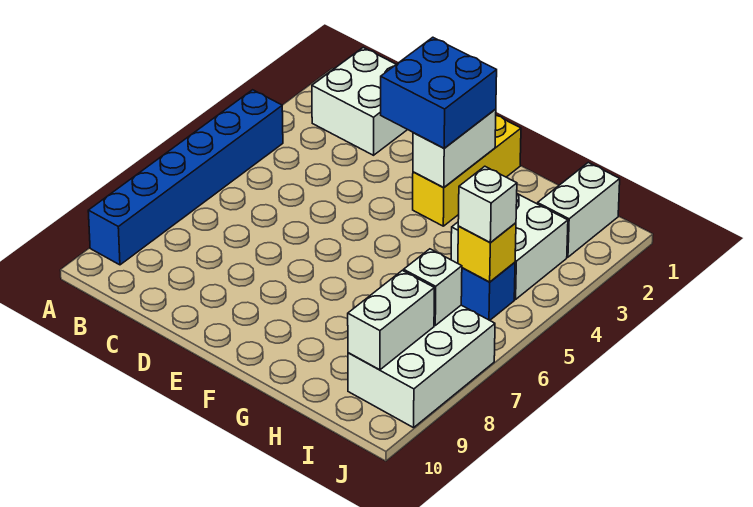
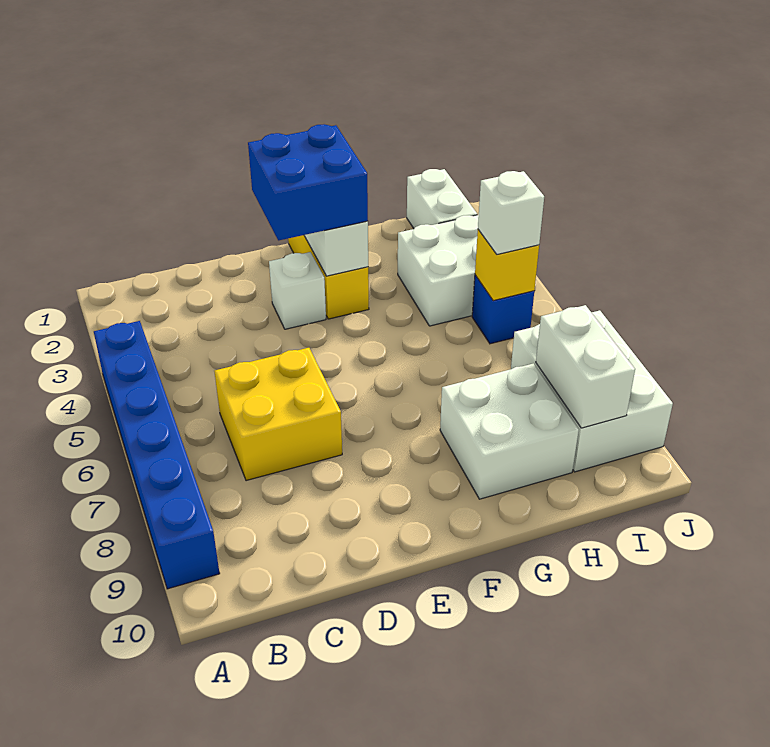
white brick B1:C2 level 1 -> white brick G8:H9 level 1
none -> yellow brick C6:D7 level 1
white brick I7 level 2 -> white brick E3 level 1

